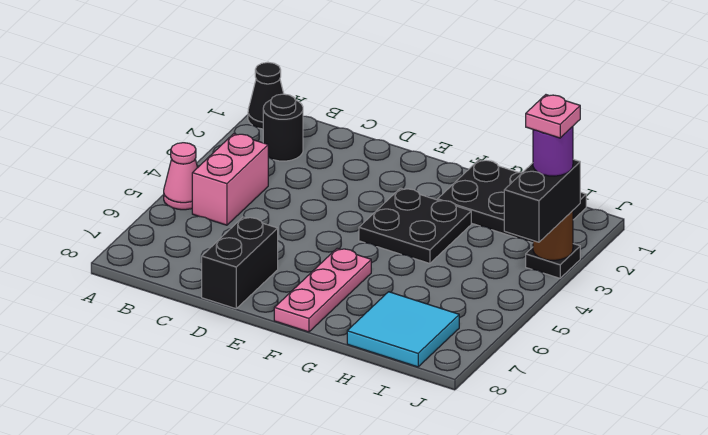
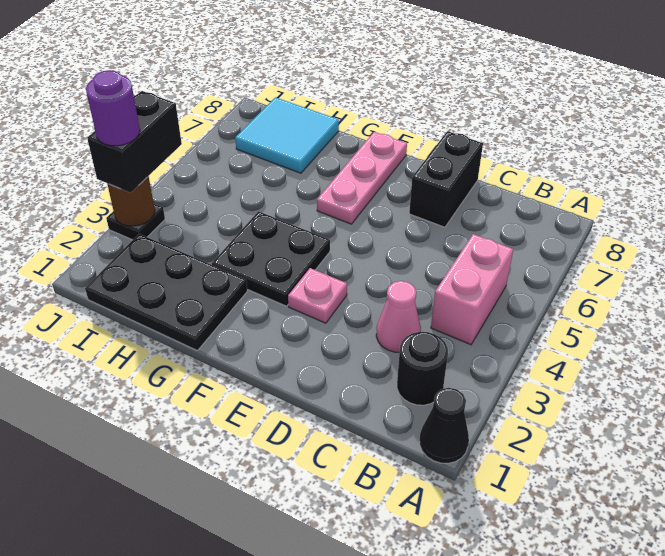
pink cone A5 level 1 -> pink cone C3 level 1
pink plate J3 level 5 -> pink plate E3 level 1

